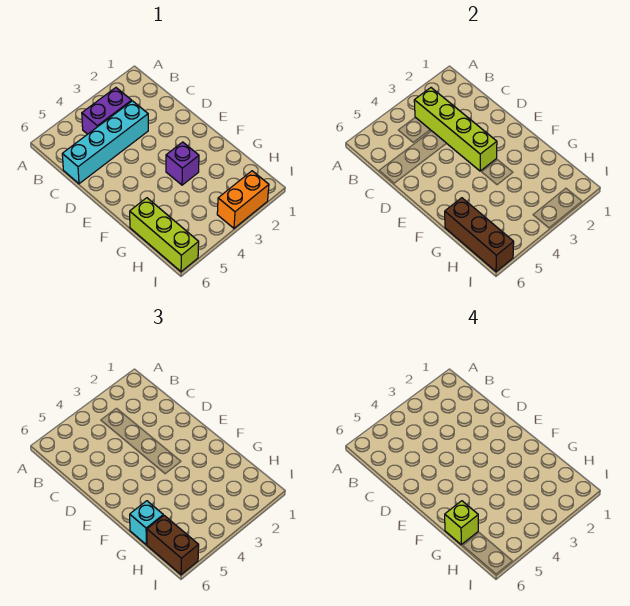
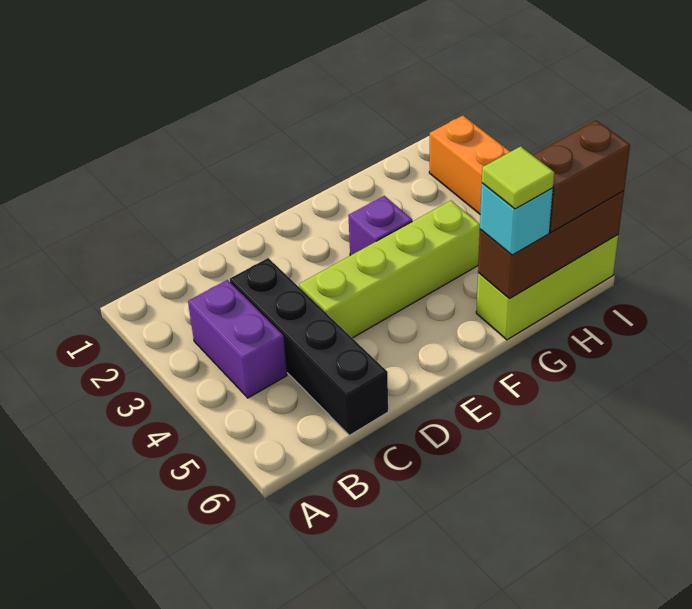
lime brick B3:E3 level 2 -> lime brick D4:G4 level 1
cyan brick C3:C6 level 1 -> black brick C3:C6 level 1
lime brick G6 level 4 -> lime tile G6 level 4

